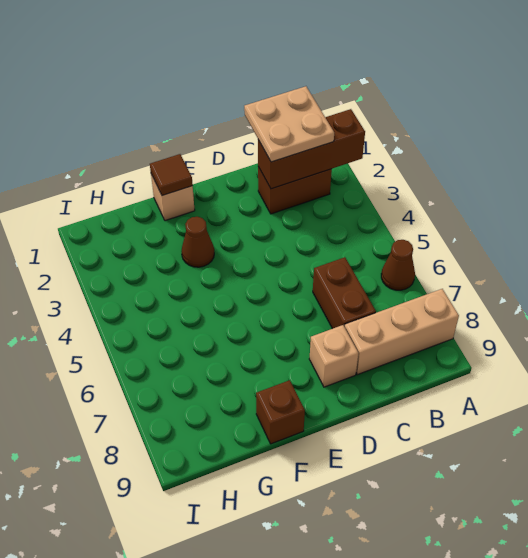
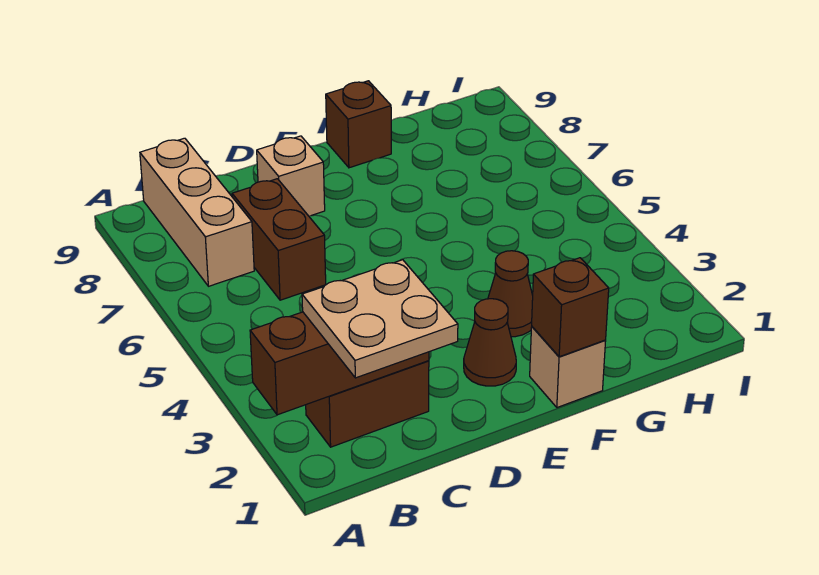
brown cone A6 level 1 -> brown cone E2 level 1
tan brick A8:C8 level 1 -> tan brick B7:B9 level 1
brown tile F1 level 2 -> brown brick F1 level 2

